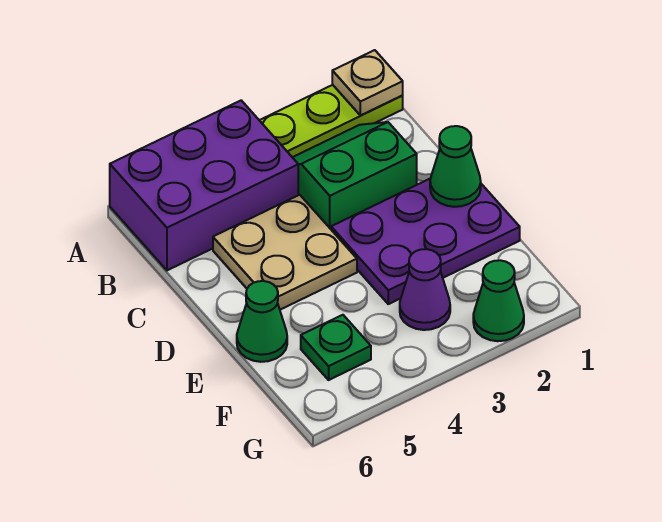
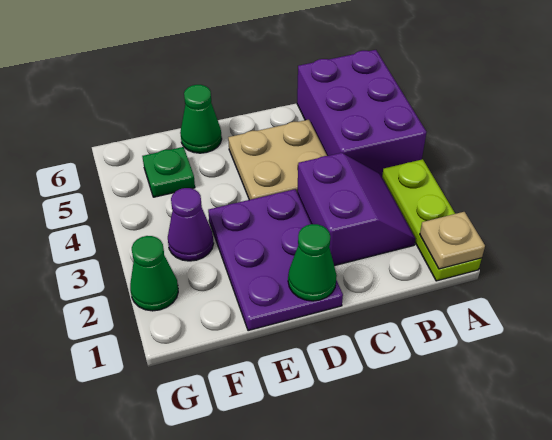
green slope B2:C3 level 1 top C -> purple slope B2:C3 level 1 top C

